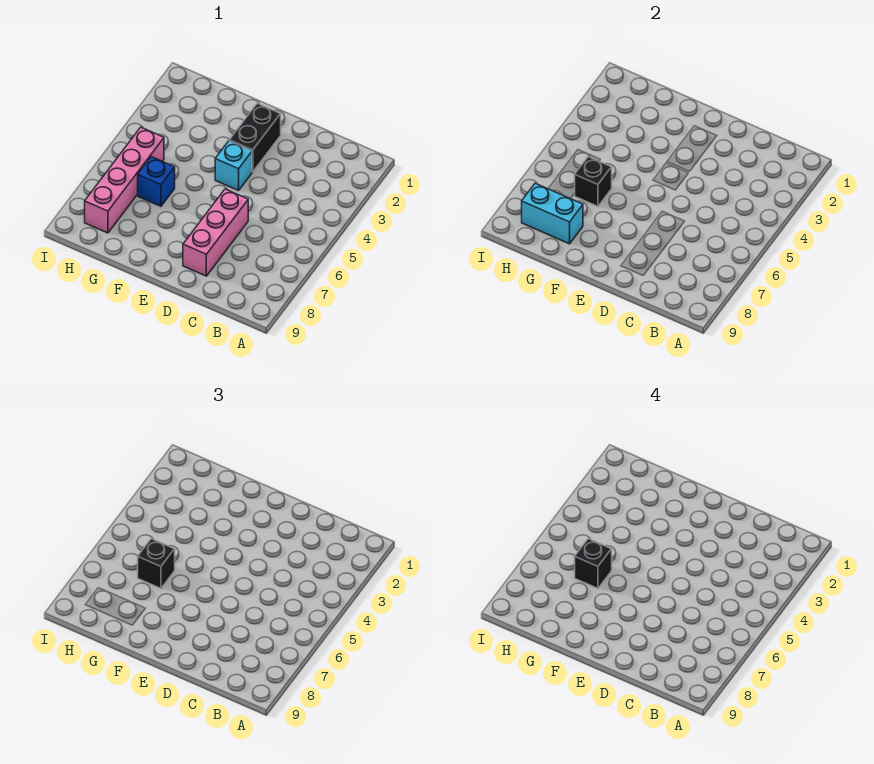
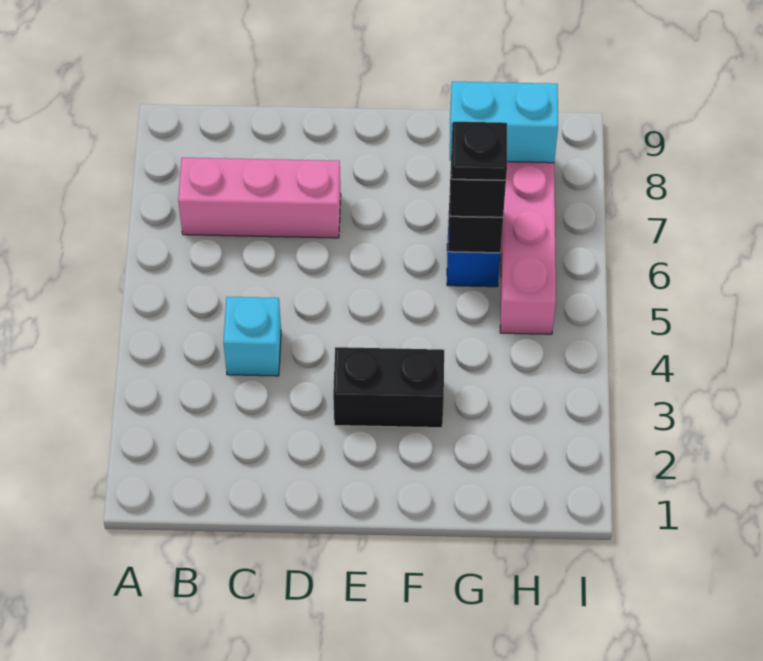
pink brick D6:D8 level 1 -> pink brick B7:D7 level 1
black brick E2:E3 level 1 -> black brick E3:F3 level 1
cyan brick E4 level 1 -> cyan brick C4 level 1
black brick G6 level 4 -> black plate G6 level 4

